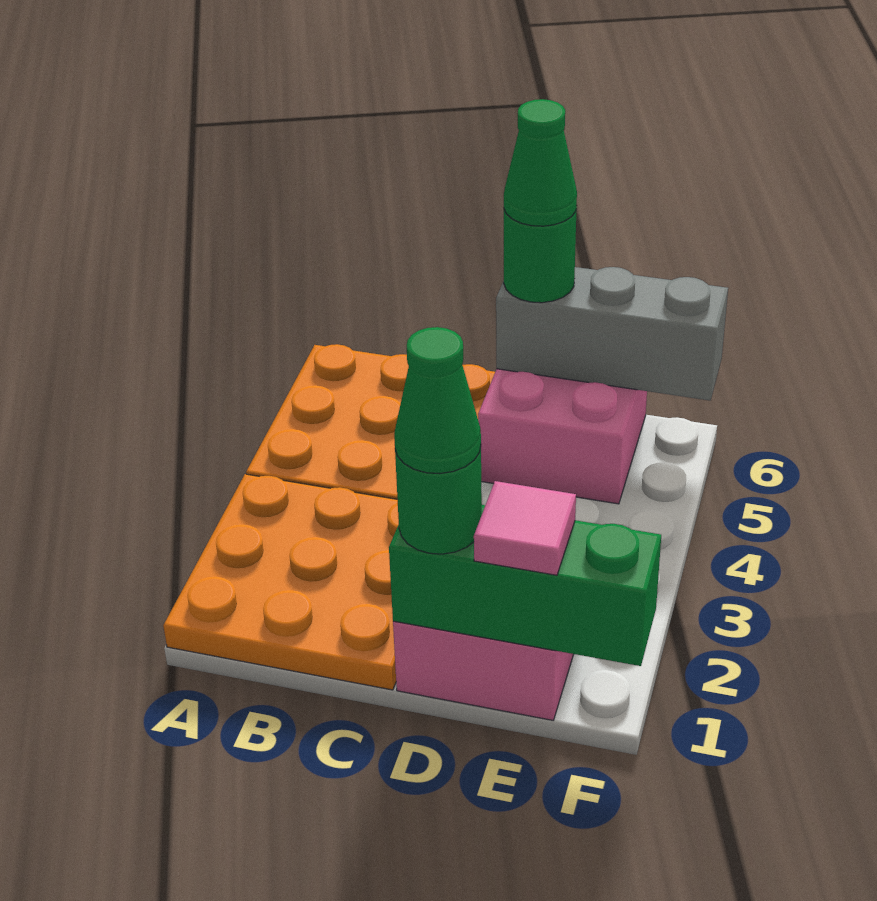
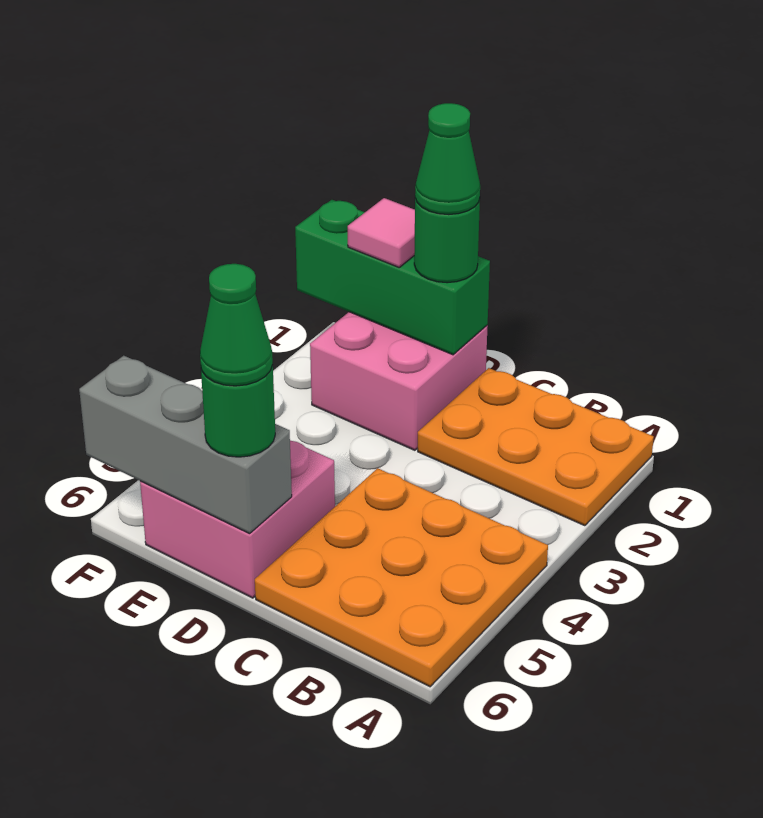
orange plate A1:C3 level 1 -> orange plate A1:C2 level 1

